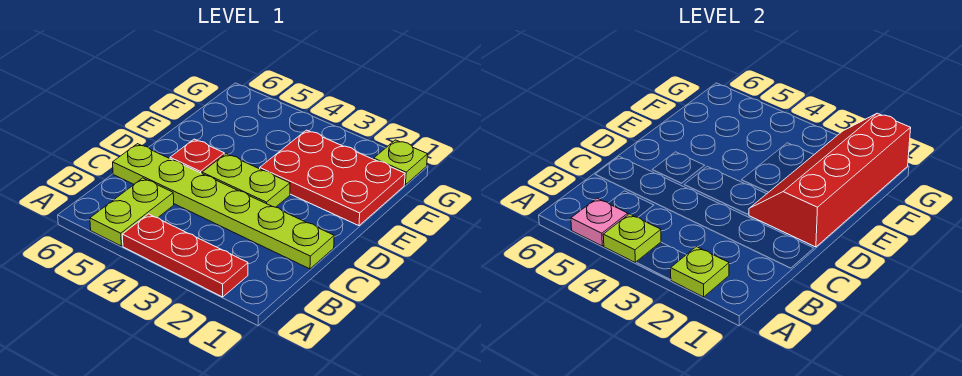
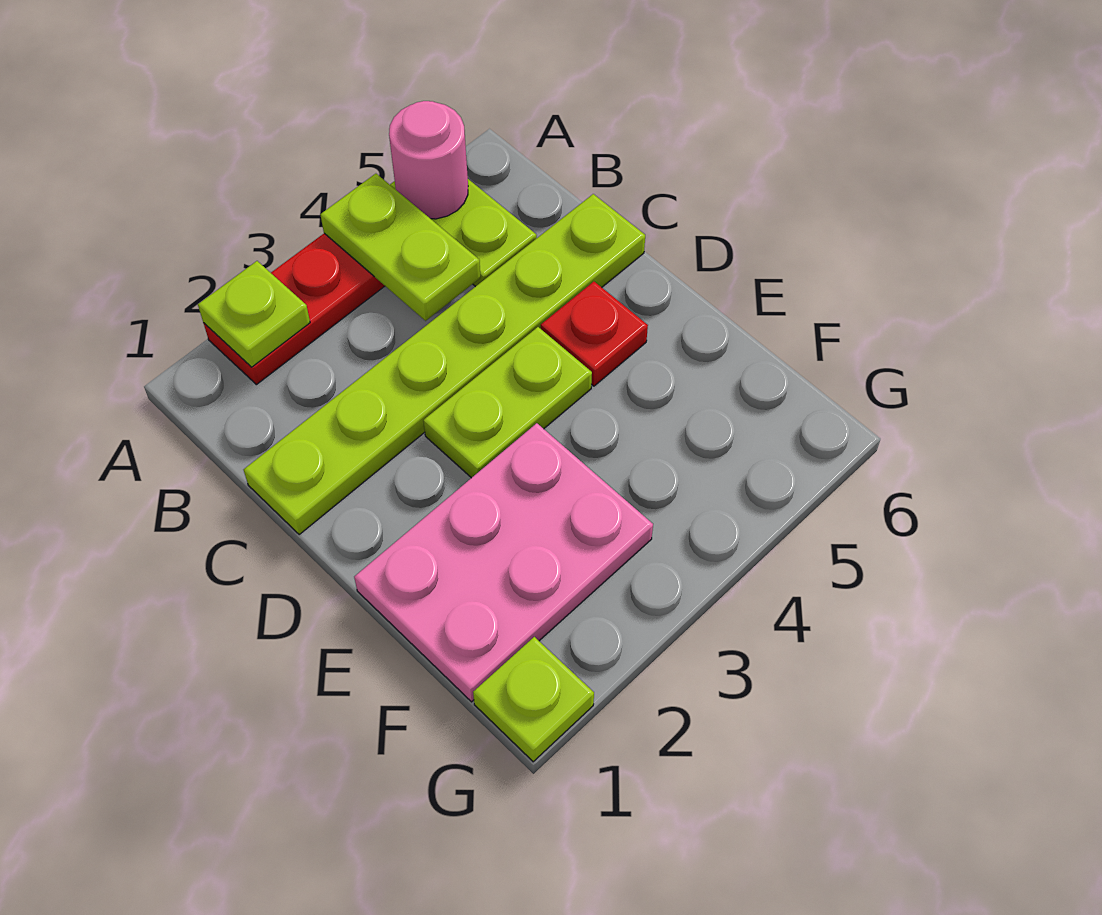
lime plate A4 level 2 -> lime plate A4:B4 level 2
pink plate A5 level 2 -> pink round brick A5 level 2
red slope D1:G2 level 2 top 1 -> none
red plate E1:F3 level 1 -> pink plate E1:F3 level 1

